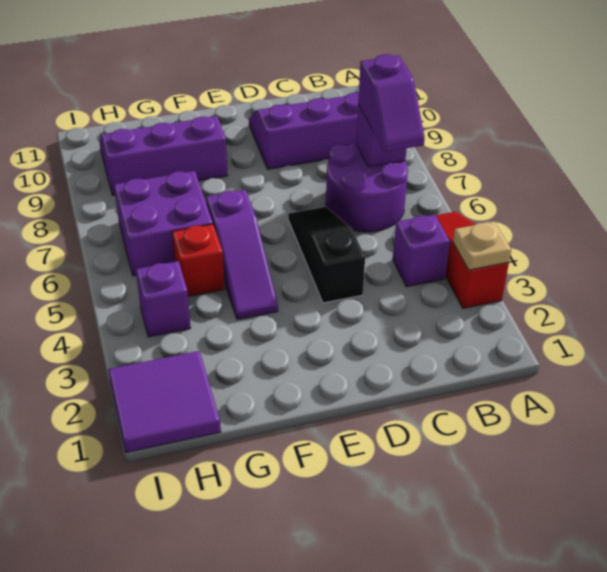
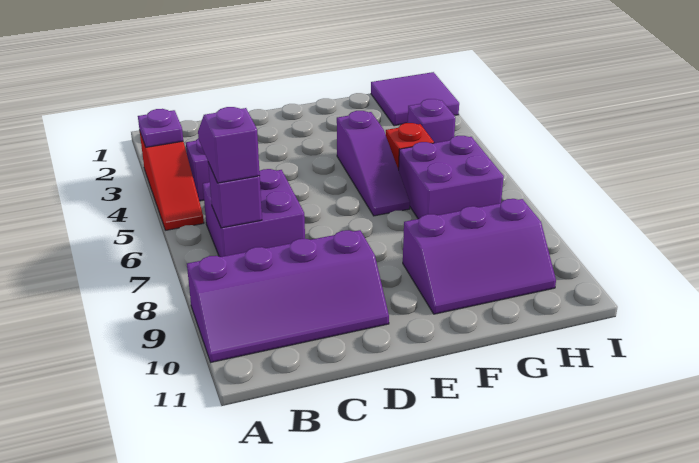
tan plate A3 level 2 -> purple plate A3 level 2
purple round brick B6:C7 level 1 -> purple brick B6:C7 level 1
black slope D4:D6 level 1 top 4 -> none
purple slope F4:F6 level 1 top 6 -> purple slope F4:F6 level 1 top 4

